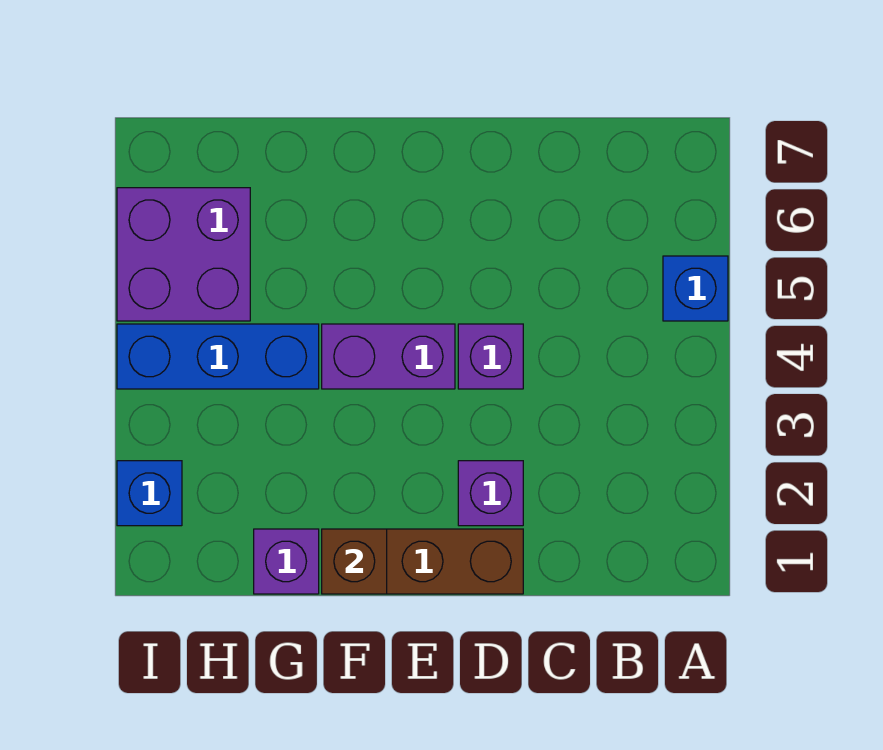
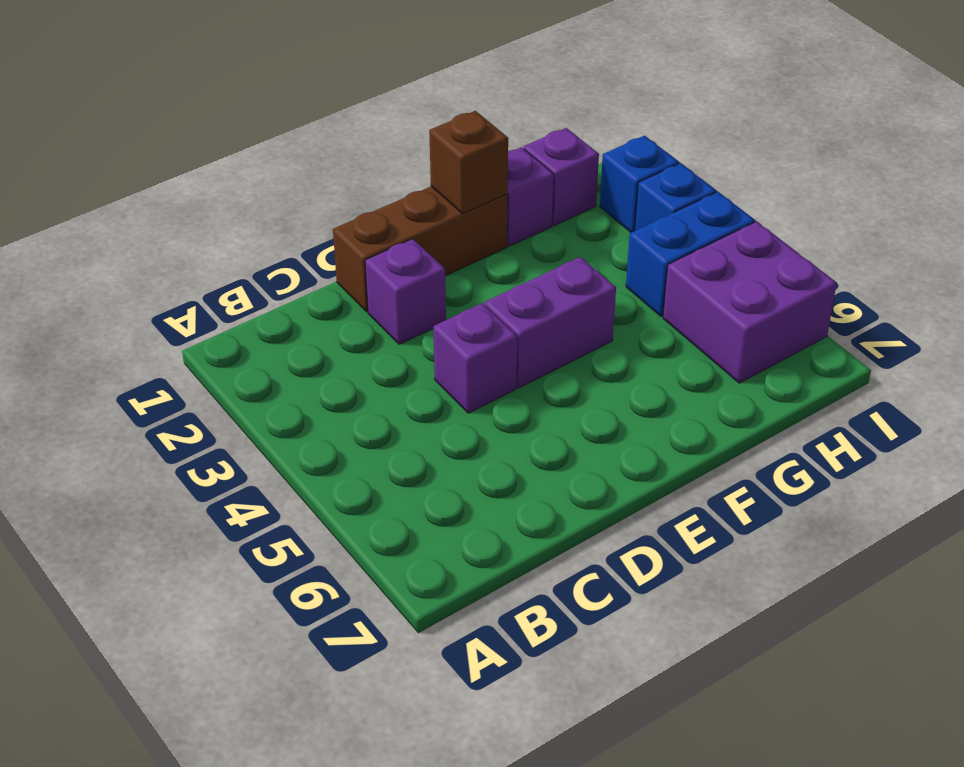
blue brick A5 level 1 -> blue brick I3 level 1
blue brick G4:I4 level 1 -> blue brick H4:I4 level 1
none -> purple brick H1 level 1

